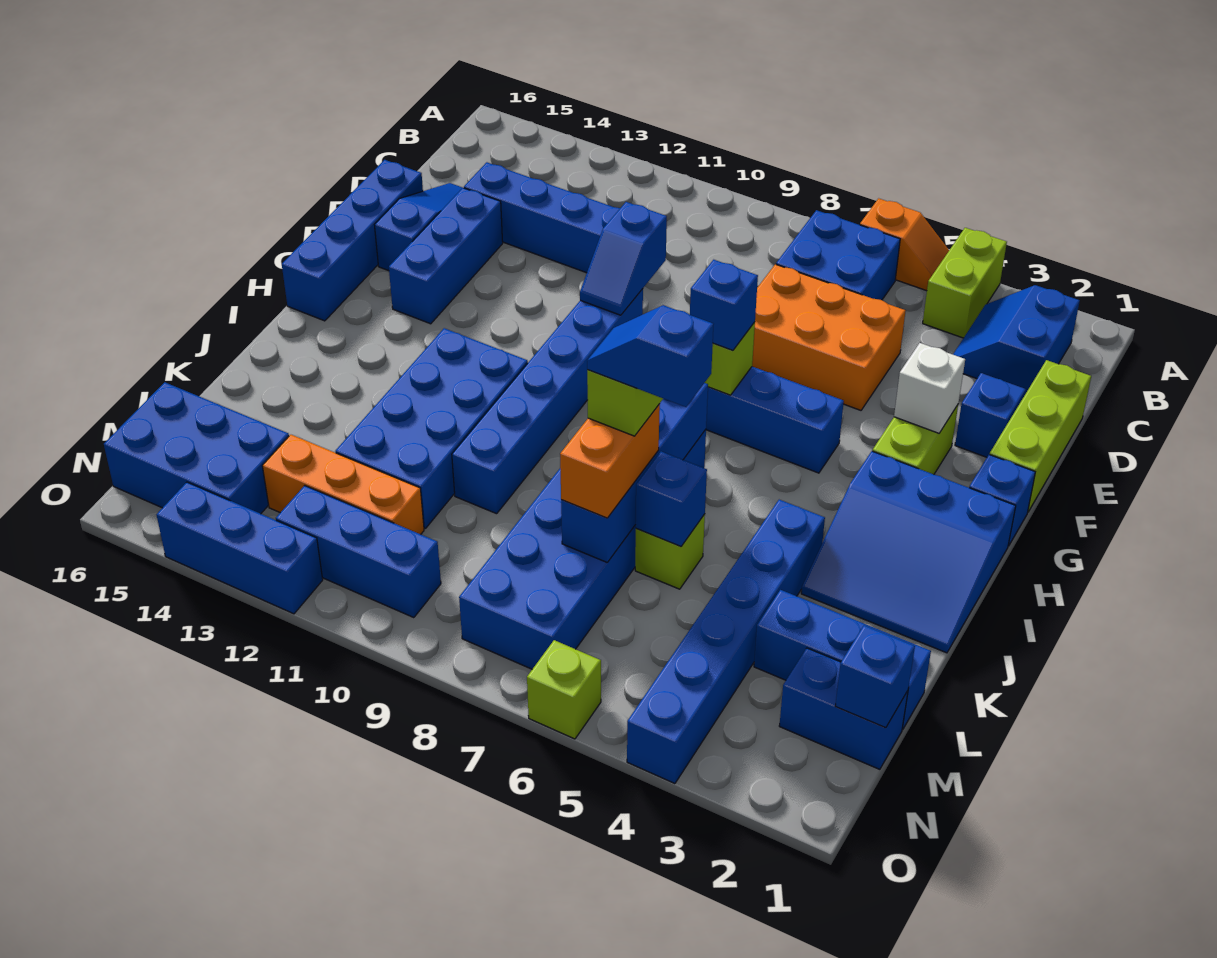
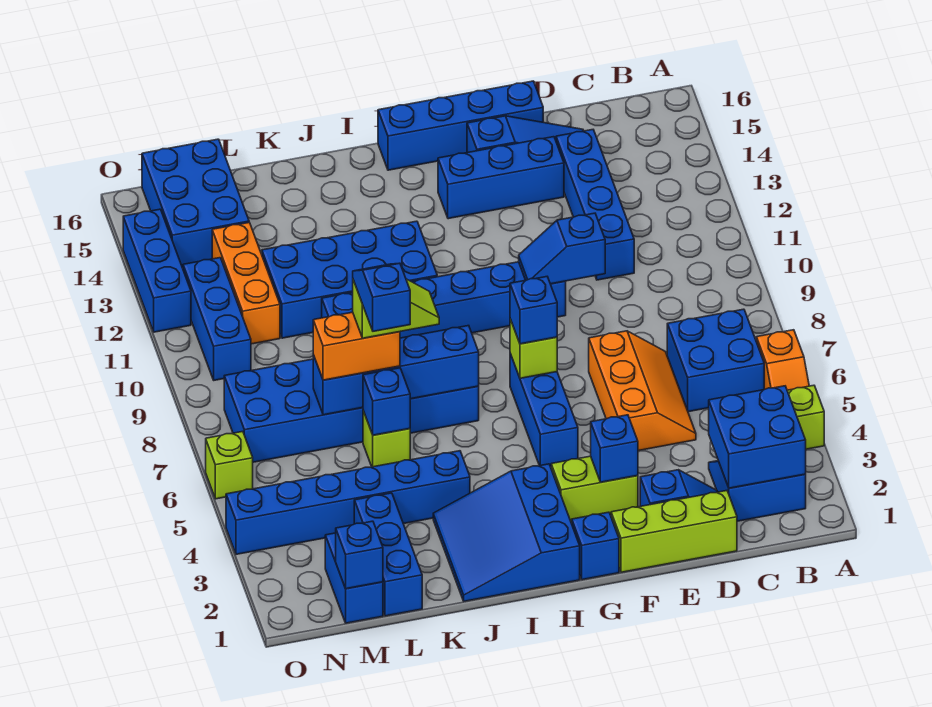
none -> blue brick B2:C3 level 2
orange brick D5:E7 level 1 -> orange slope D5:E7 level 1 top E
white brick F3 level 2 -> blue brick F3 level 2

